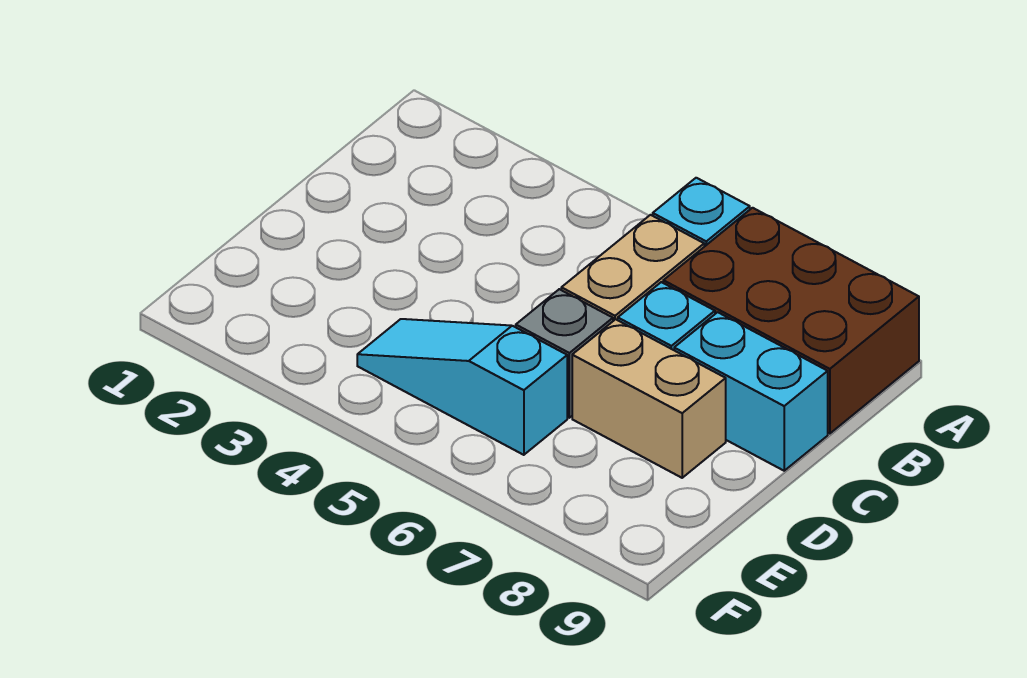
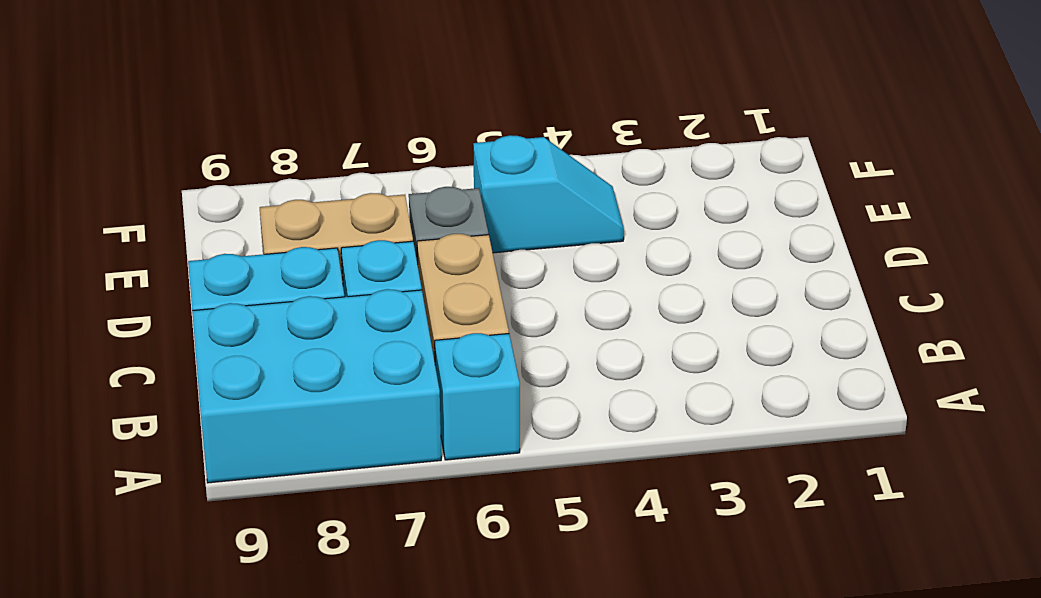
brown brick A7:B9 level 1 -> cyan brick A7:B9 level 1
cyan slope E4:E6 level 1 top 6 -> cyan slope E4:E5 level 1 top 5

